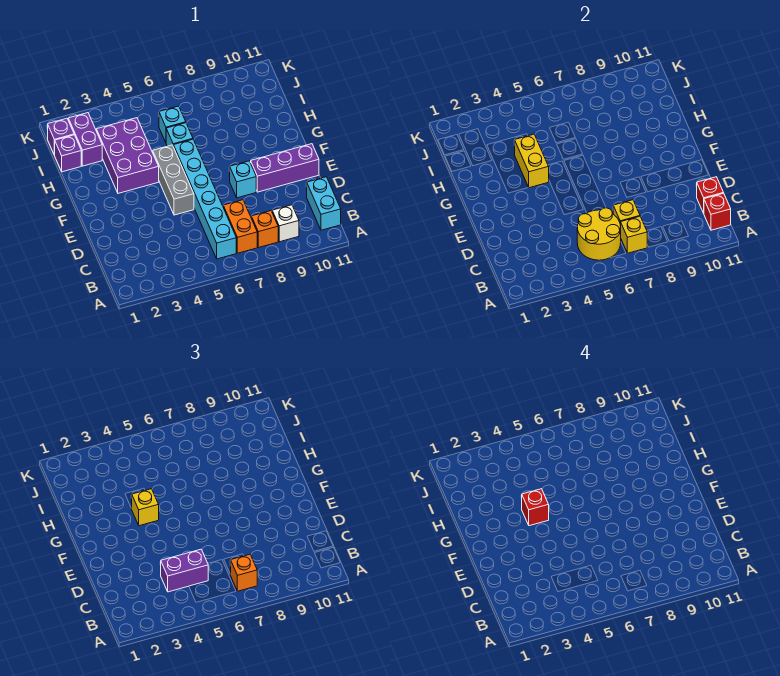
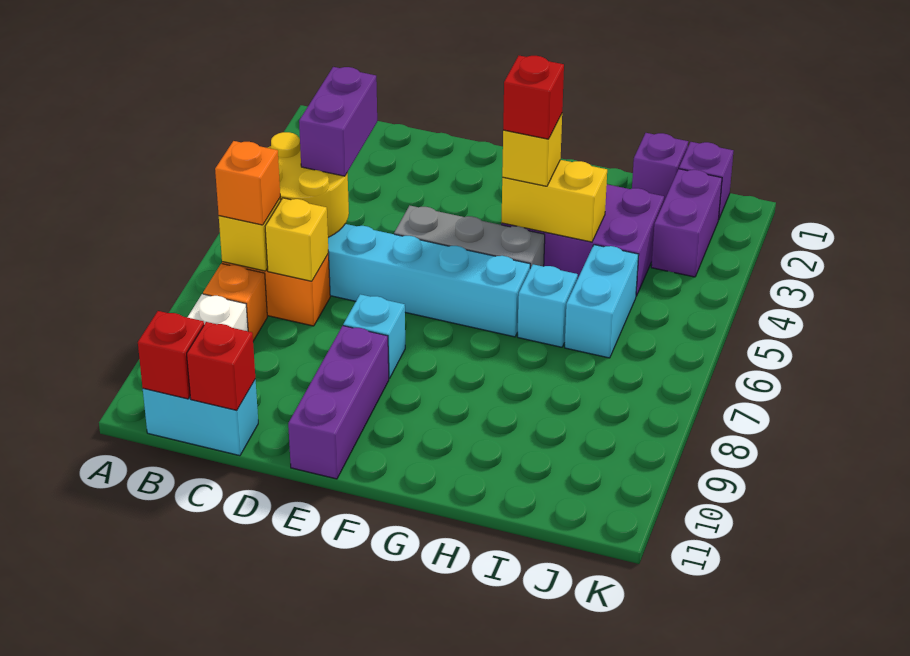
purple brick I2:J2 level 1 -> purple brick J2:J3 level 1
cyan brick I6 level 1 -> cyan brick I5:I6 level 1

